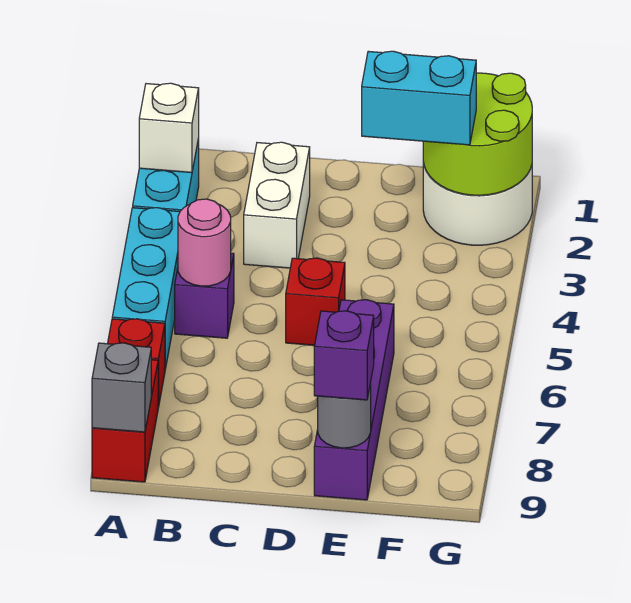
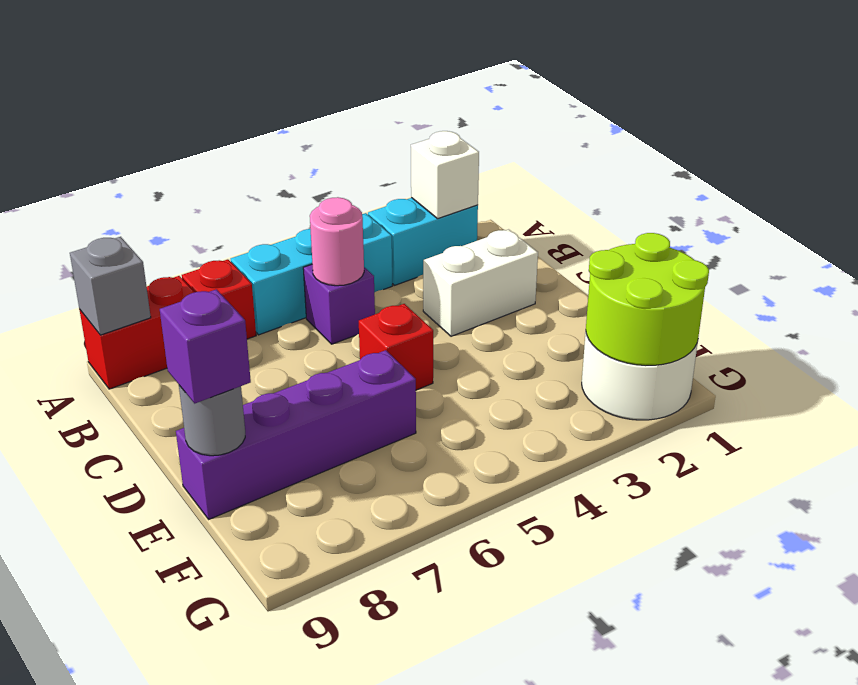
cyan brick E2:F2 level 3 -> none

